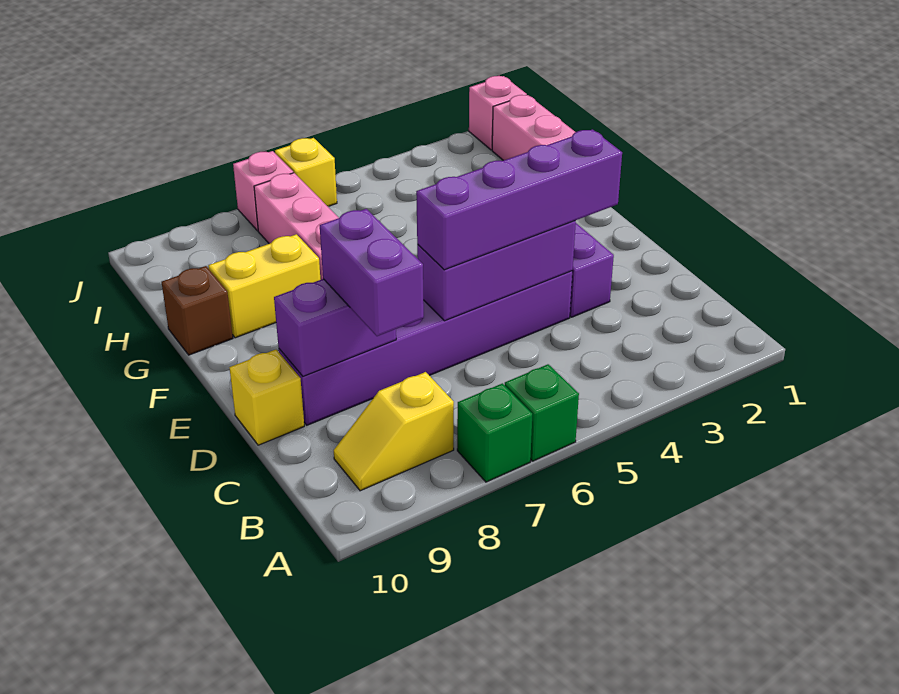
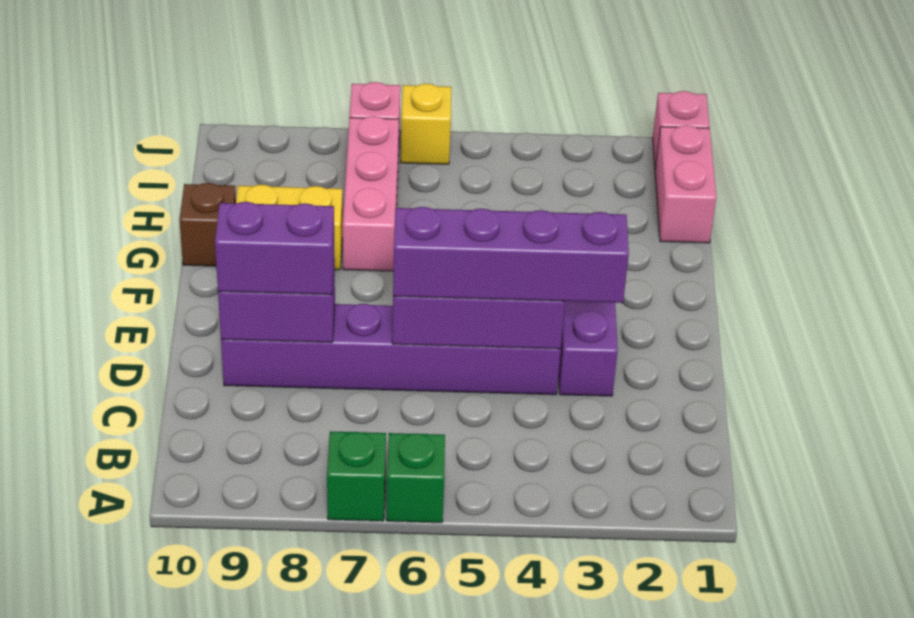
yellow slope B8:B9 level 1 top 8 -> none
purple brick C8:D8 level 3 -> purple brick D8:D9 level 3
yellow brick D10 level 1 -> none

